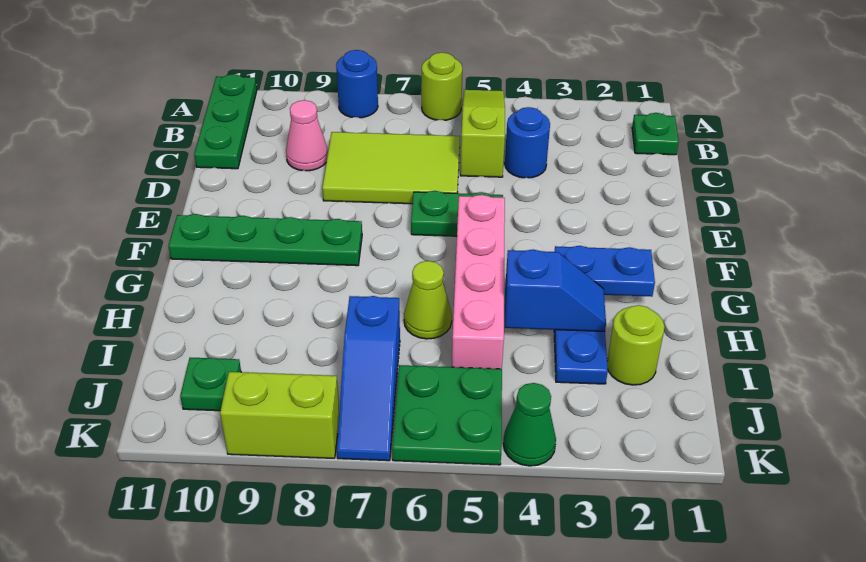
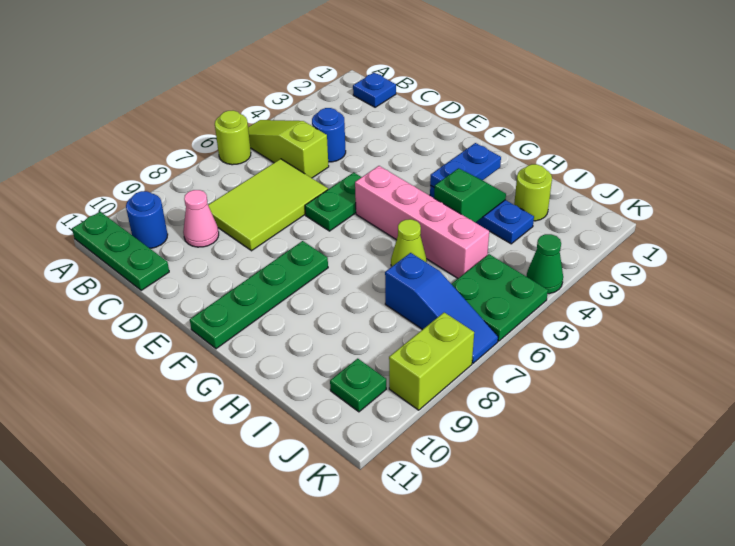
blue round brick A8 level 1 -> blue round brick B10 level 1
green plate B1 level 1 -> blue plate B1 level 1
blue slope H3:H4 level 2 top 4 -> green slope H3:H4 level 2 top 4

